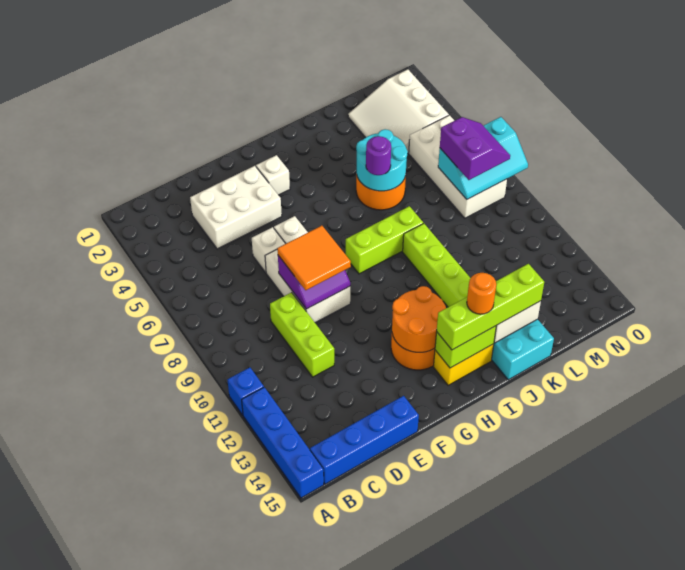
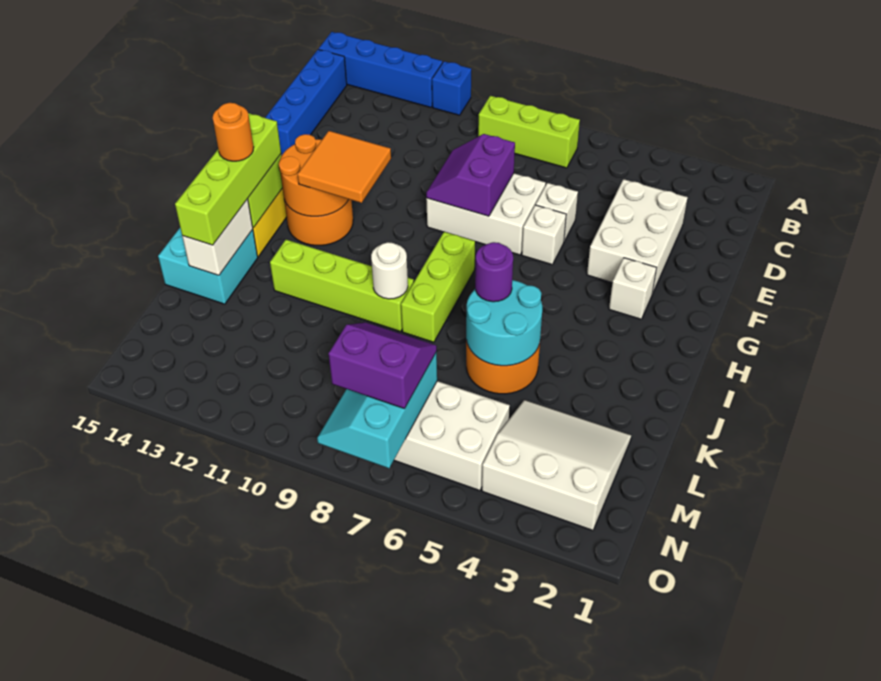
lime brick D9:D11 level 1 -> lime brick B7:B9 level 1
orange tile E8:F9 level 3 -> orange tile G11:H12 level 3
none -> white round brick J9 level 2
purple slope M7:N8 level 3 top M -> purple slope M7:N8 level 3 top N

